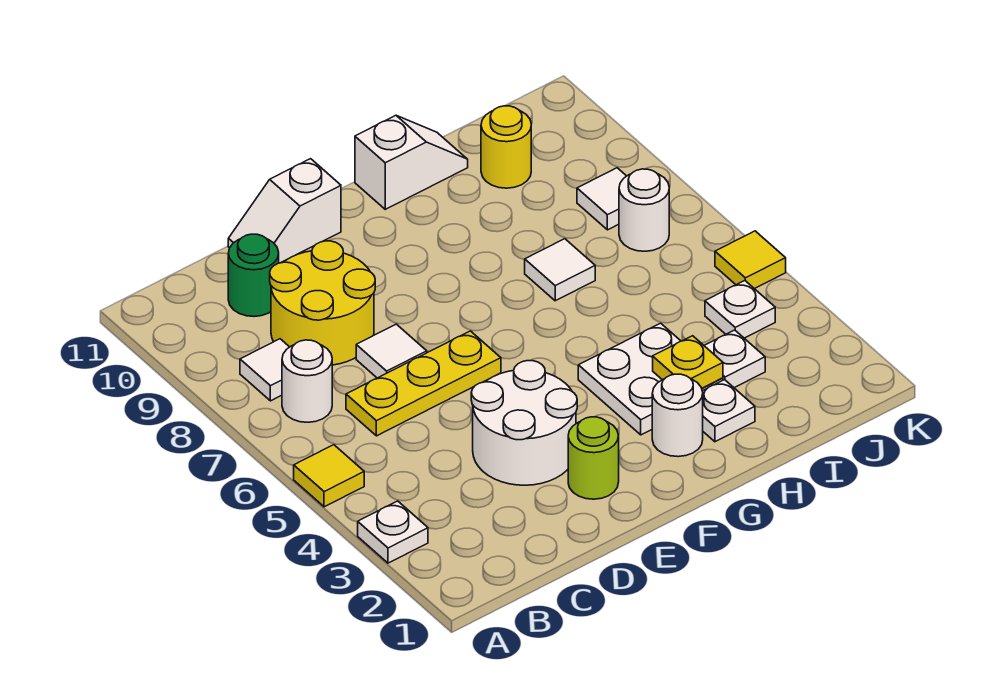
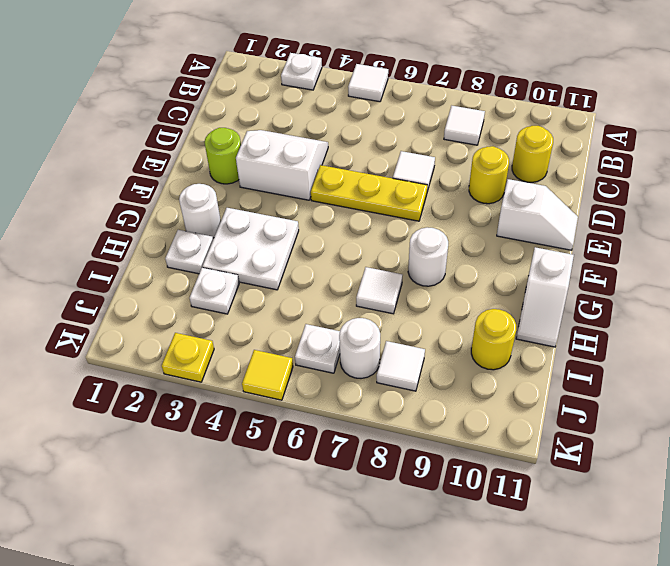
yellow tile A5 level 1 -> white tile A5 level 1
white round brick B7 level 1 -> white round brick G8 level 1
yellow plate C6:E6 level 1 -> yellow plate E5:E7 level 1
yellow round brick C8:D9 level 1 -> yellow round brick D9 level 1
green round brick C10 level 1 -> yellow round brick C10 level 1
white round brick D3:E4 level 1 -> white slope D3:E4 level 1 top E
white slope D11:E11 level 1 top E -> white slope E10:E11 level 1 top 10
yellow plate H3 level 2 -> yellow plate K3 level 1
white plate J4 level 1 -> white plate J6 level 1

